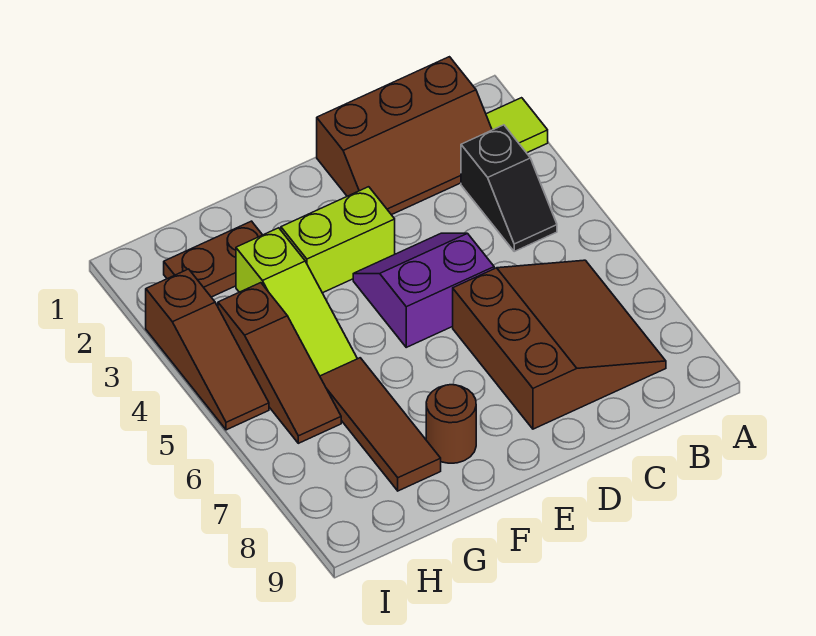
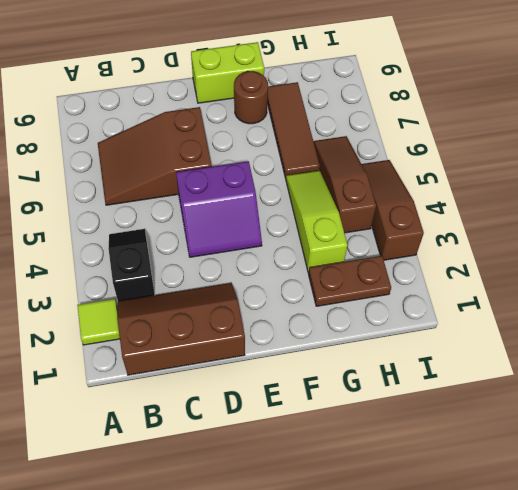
brown slope B6:D8 level 1 top D -> brown slope B6:D7 level 1 top D
lime brick E3:F3 level 1 -> lime brick E9:F9 level 1

